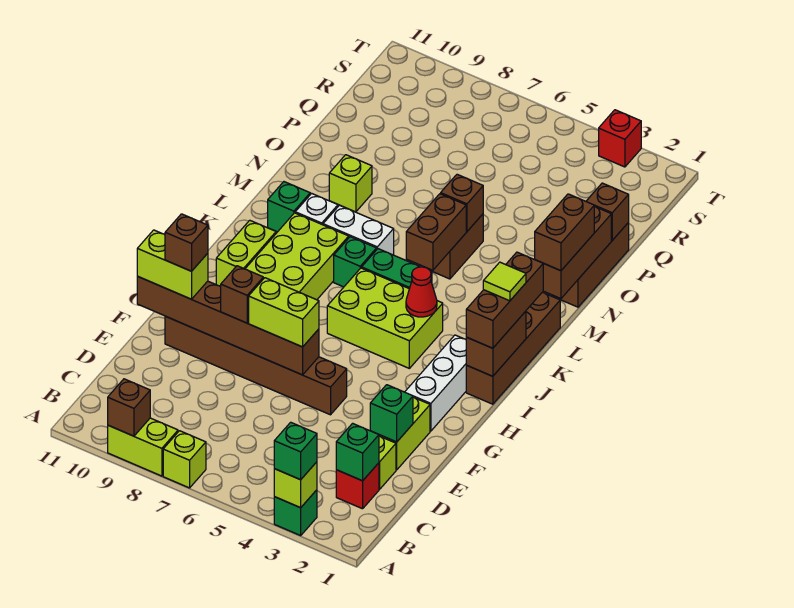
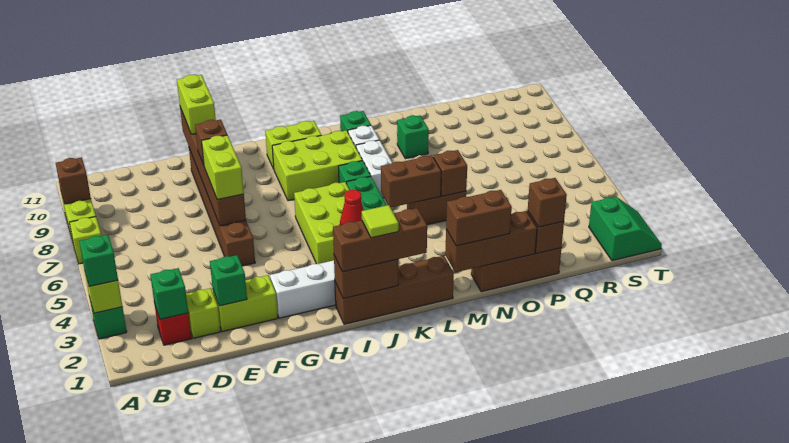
brown brick F10 level 4 -> brown brick P1 level 3
lime brick N9 level 1 -> green brick N9 level 1
none -> green slope S1:T2 level 1 top S
red brick T3 level 1 -> none

